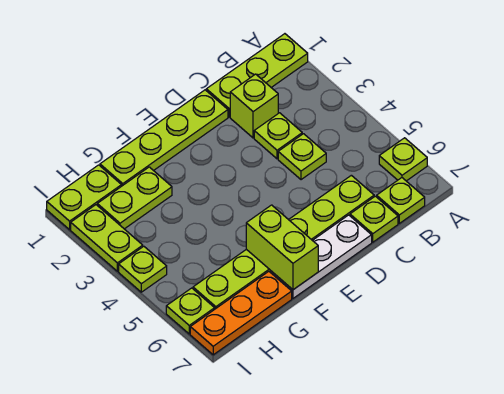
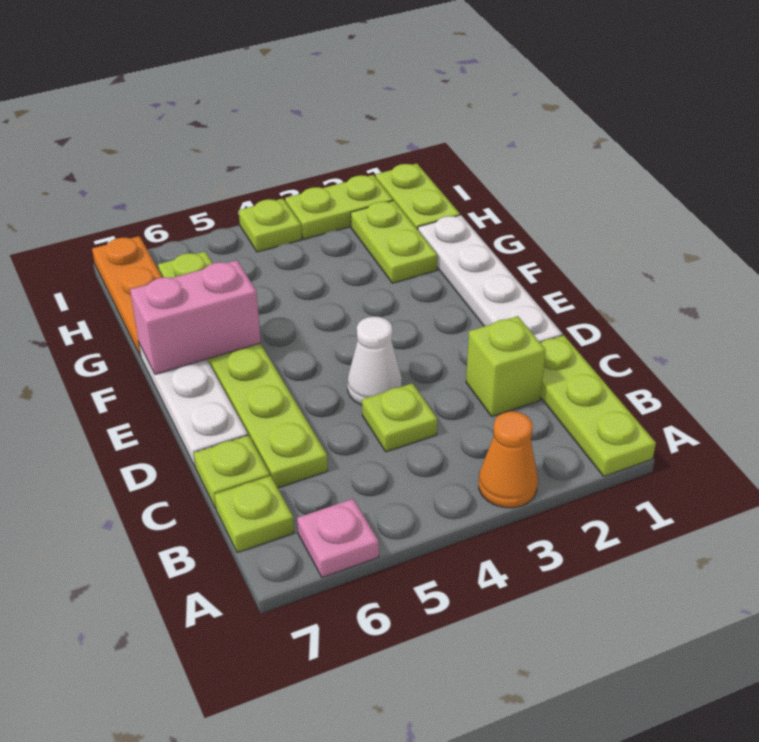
none -> orange cone A3 level 1
lime plate A6 level 1 -> pink plate A6 level 1
lime plate C3 level 1 -> none
lime plate D1:G1 level 1 -> white plate D1:G1 level 1
none -> white cone D4 level 1
lime brick F6:F7 level 2 -> pink brick F6:F7 level 2
lime plate I6 level 1 -> none

